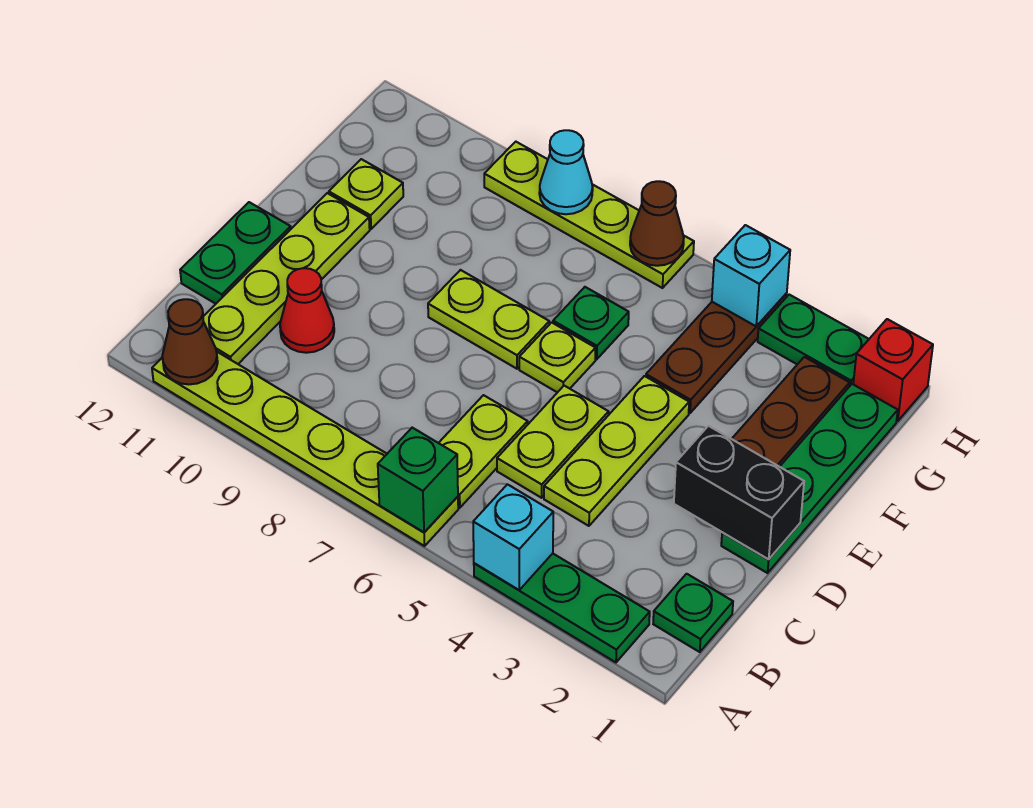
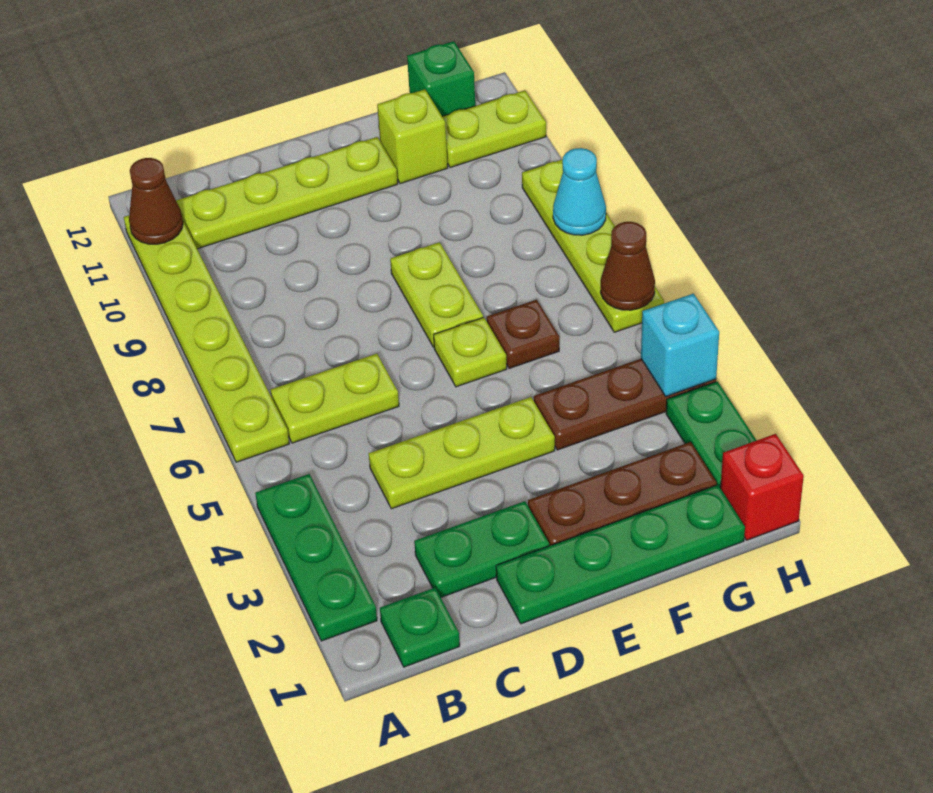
cyan brick A4 level 2 -> none
green brick A6 level 2 -> green brick G12 level 1
lime plate C5:D5 level 1 -> lime plate G11:H11 level 1
red cone C10 level 1 -> none
green plate C12:D12 level 1 -> green plate C2:D2 level 1
black brick D1:D2 level 2 -> none
green plate F6 level 1 -> brown plate F6 level 1
lime plate F11 level 1 -> lime brick F11 level 1

